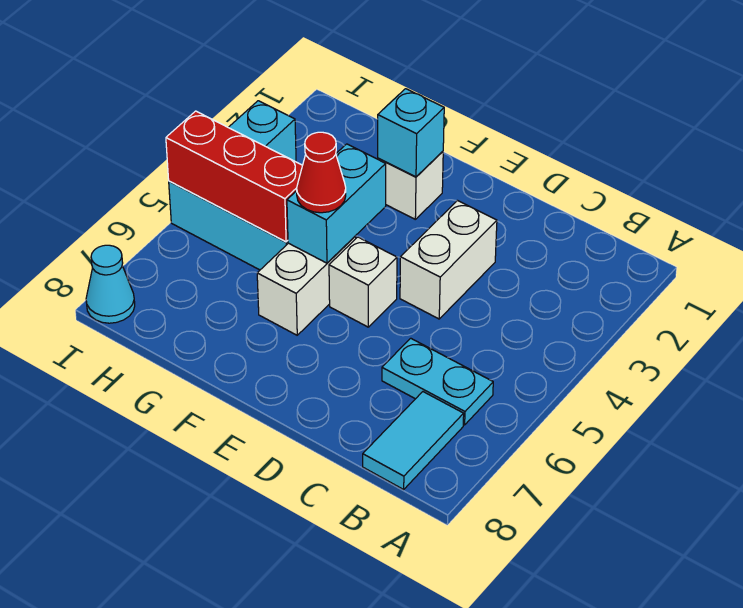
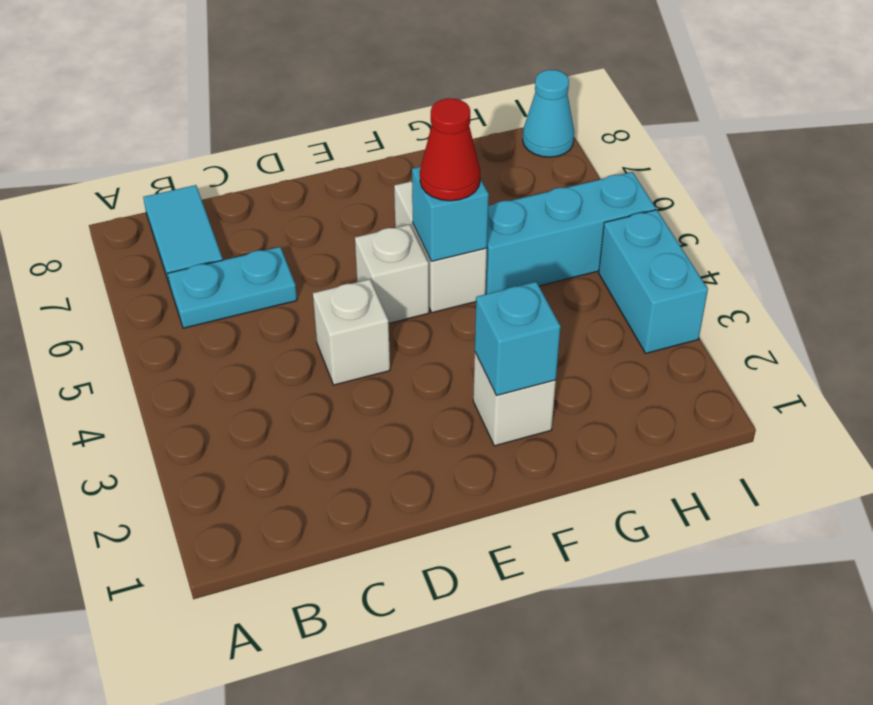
white brick D3:D4 level 1 -> white brick D4 level 1
cyan brick F4:F5 level 2 -> cyan brick F5 level 2
red brick G5:I5 level 2 -> none

